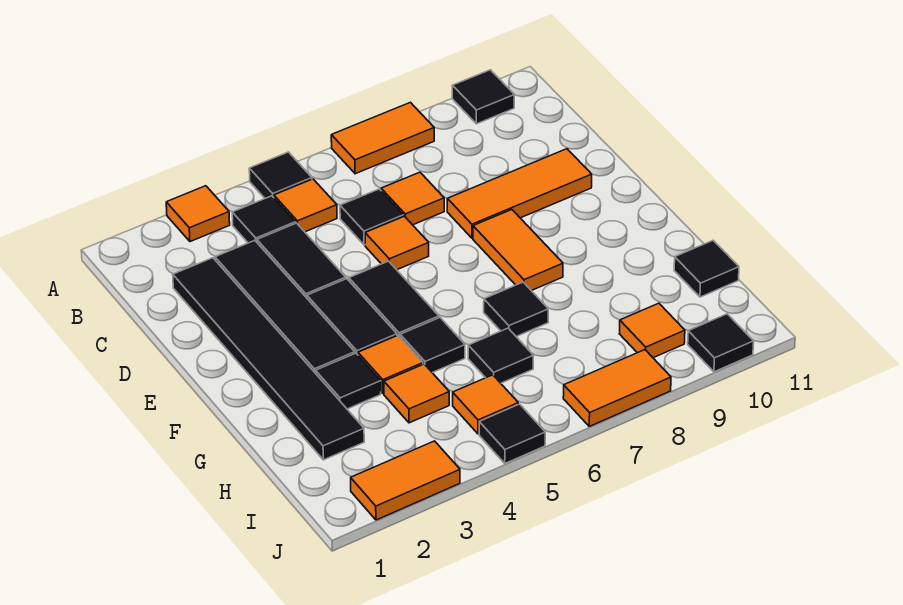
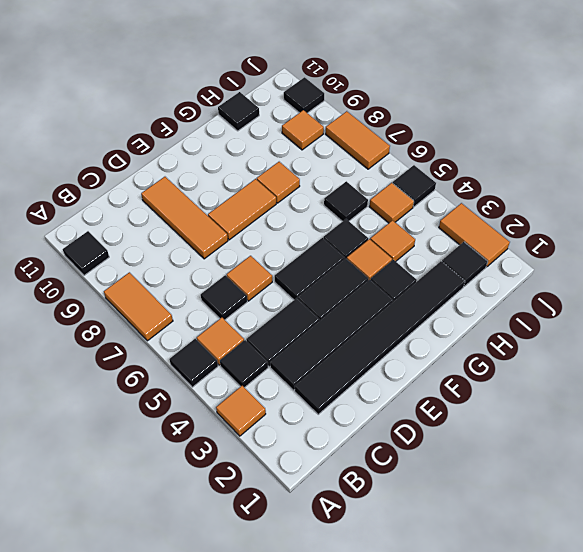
orange tile C7 level 1 -> orange tile G8 level 1
black tile G7 level 1 -> black tile I2 level 1

